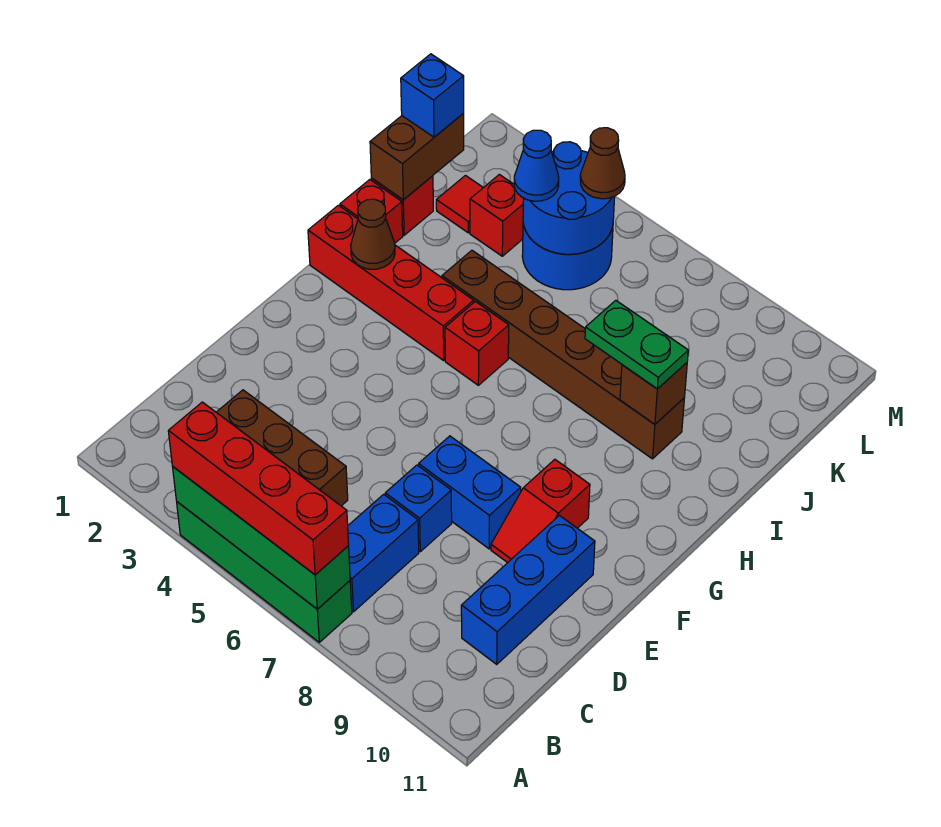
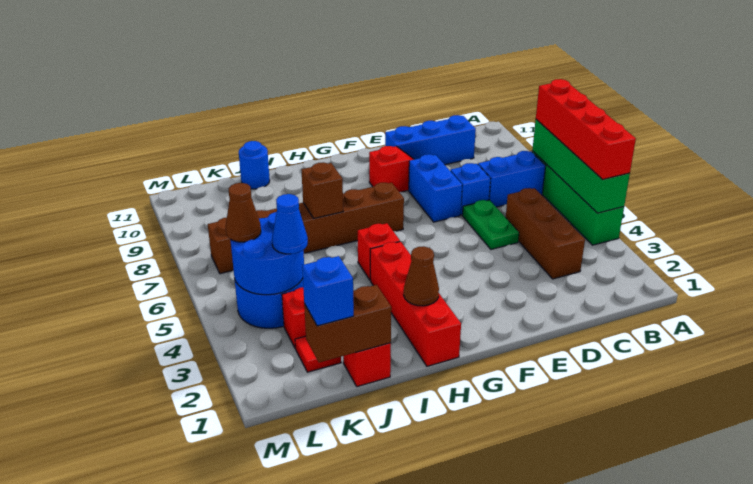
red brick I1 level 1 -> none
brown brick I4:I9 level 1 -> brown brick G7:L7 level 1
green plate I8:I9 level 3 -> green plate D5:D6 level 1
brown brick I9 level 2 -> brown brick I7 level 2
none -> blue round brick J11 level 1

